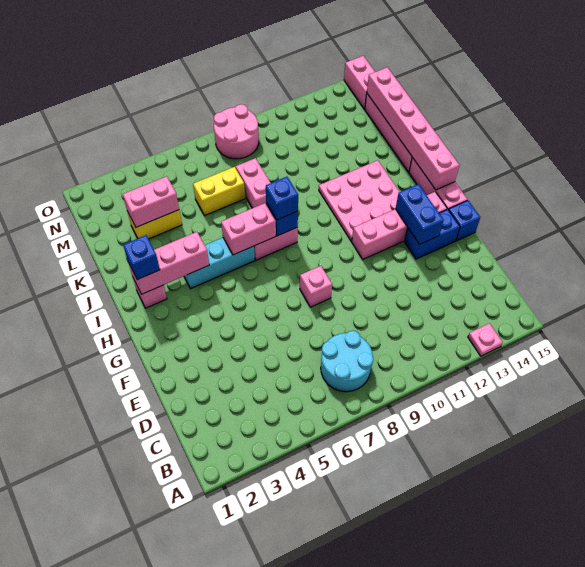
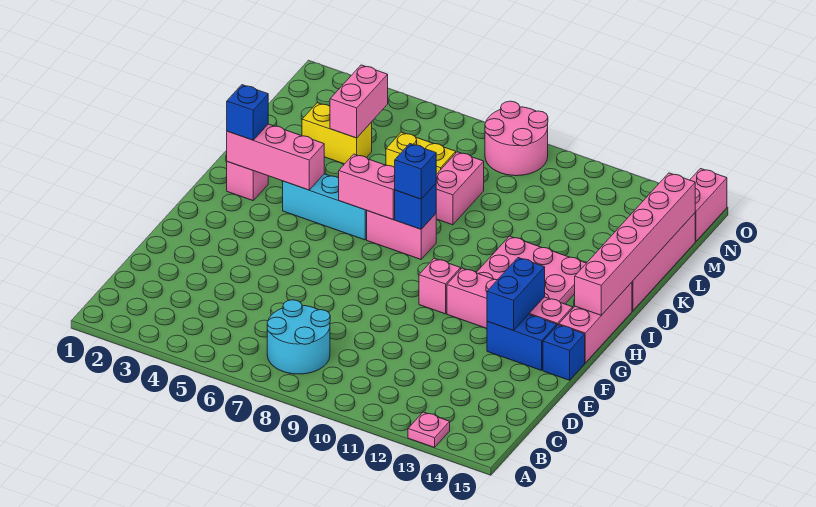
pink brick F8 level 1 -> pink brick G10 level 1
pink brick L3:L4 level 2 -> pink brick L4:M4 level 2

